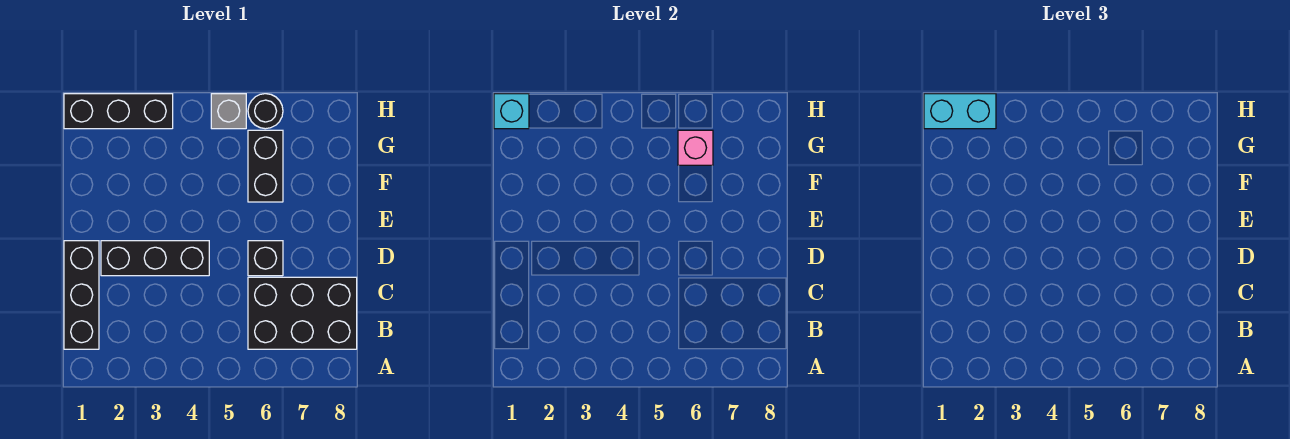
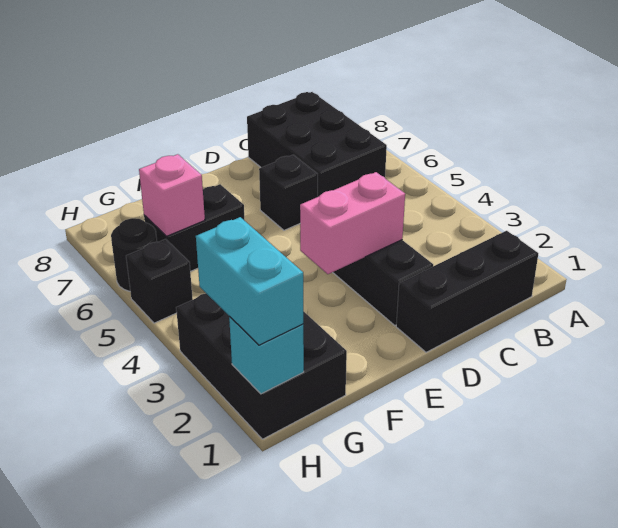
none -> pink brick D3:E3 level 2
black brick H1:H3 level 1 -> black brick G1:H3 level 1
grey brick H5 level 1 -> black brick H5 level 1

